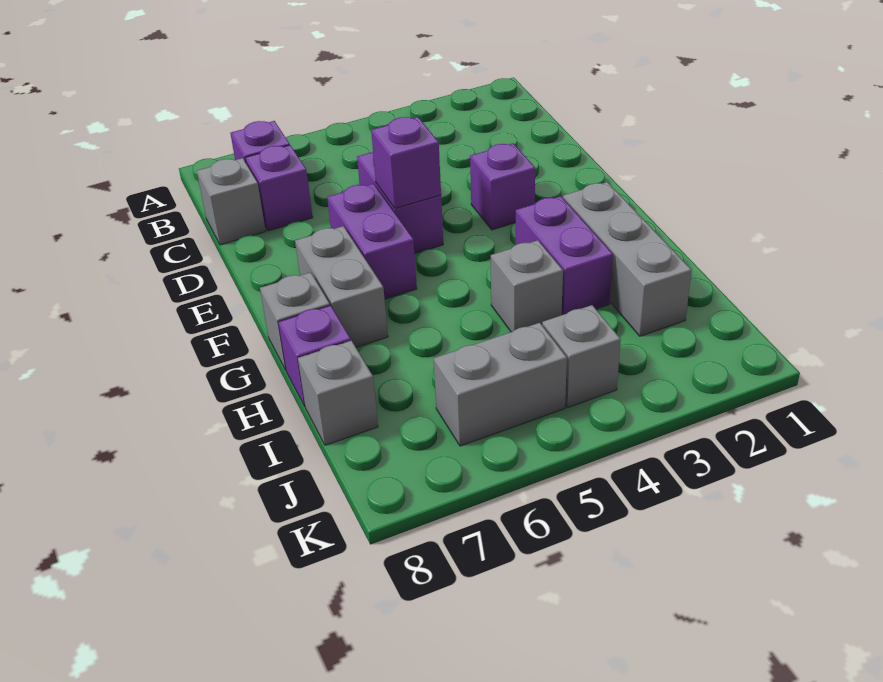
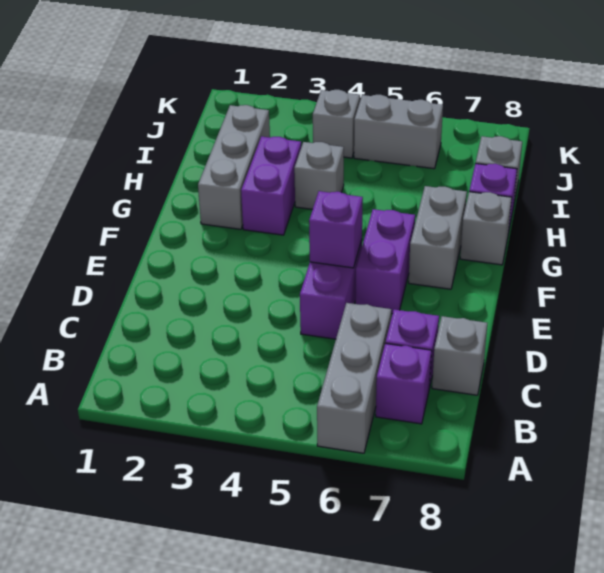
none -> grey brick A6:C6 level 1
purple brick E3 level 1 -> none

